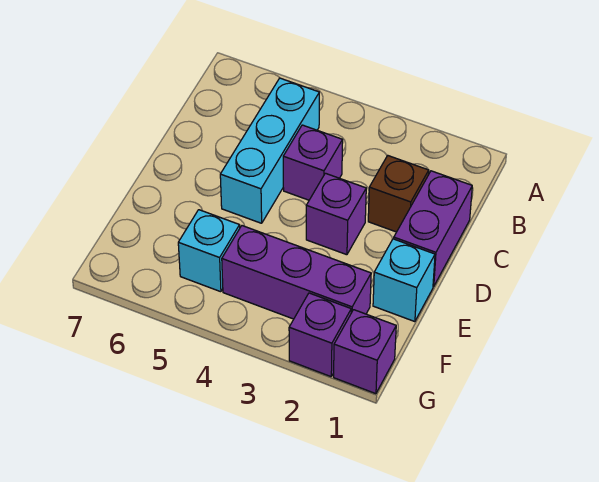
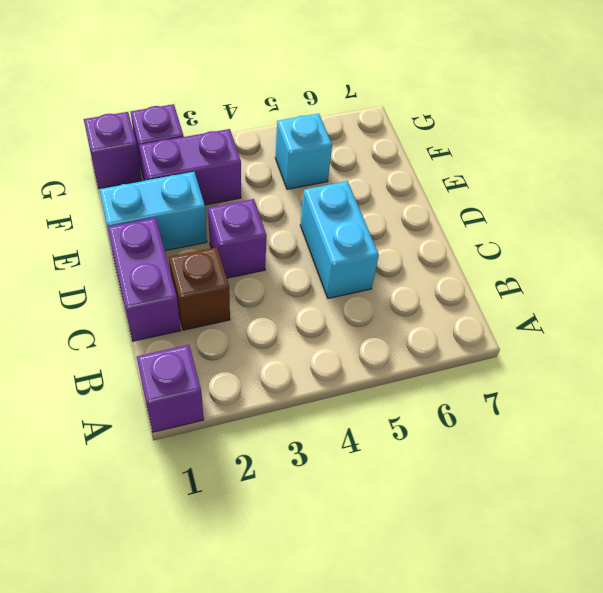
cyan brick B5:D5 level 1 -> cyan brick C5:D5 level 1
purple brick C4 level 1 -> purple brick A1 level 1
cyan brick E1 level 1 -> cyan brick E1:E2 level 1
purple brick F2:F4 level 1 -> purple brick F2:F3 level 1

